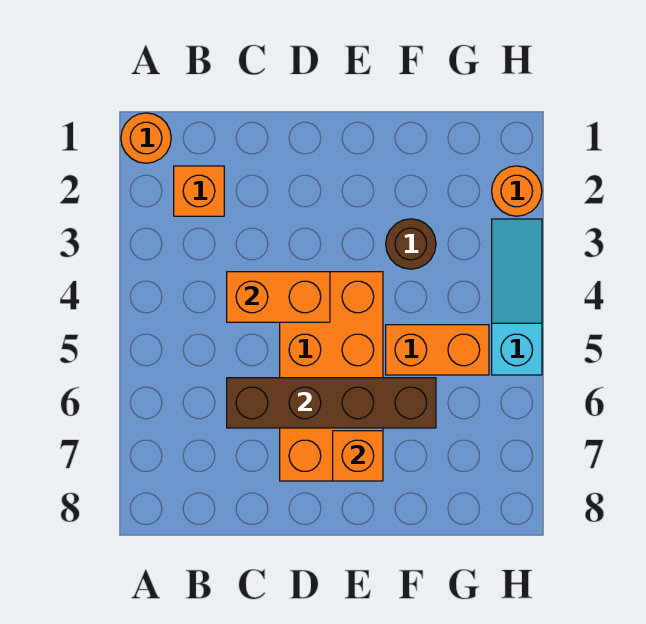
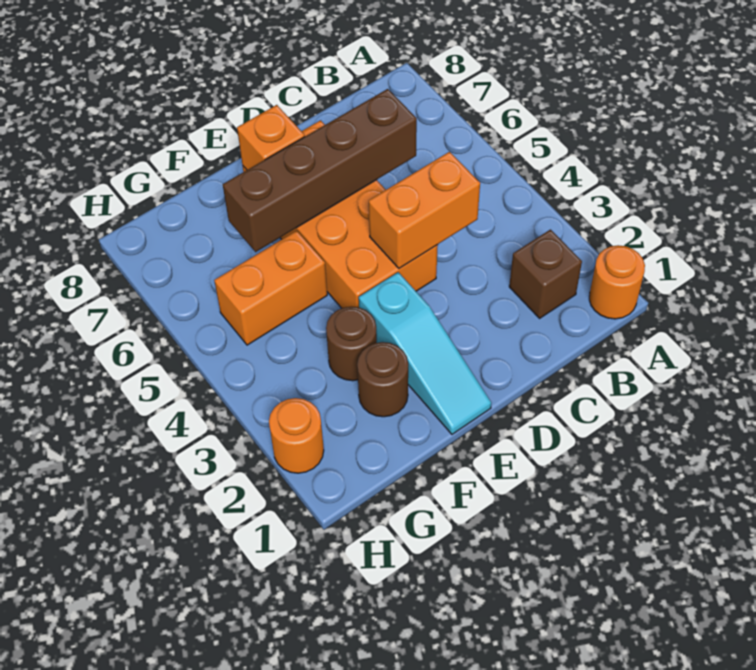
orange brick B2 level 1 -> brown brick B2 level 1
none -> brown round brick F2 level 1
cyan slope H3:H5 level 1 top 5 -> cyan slope E1:E3 level 1 top 3

